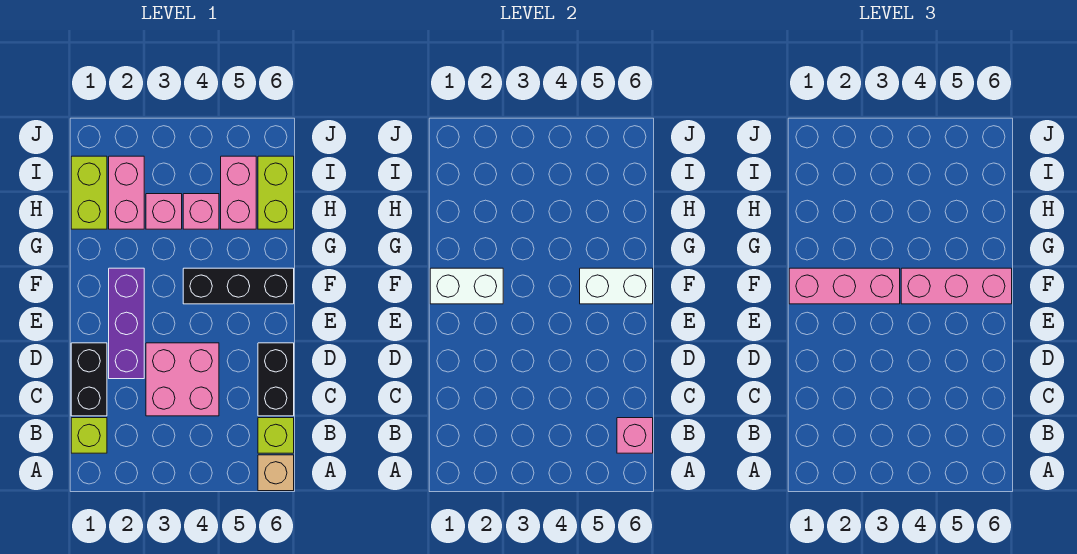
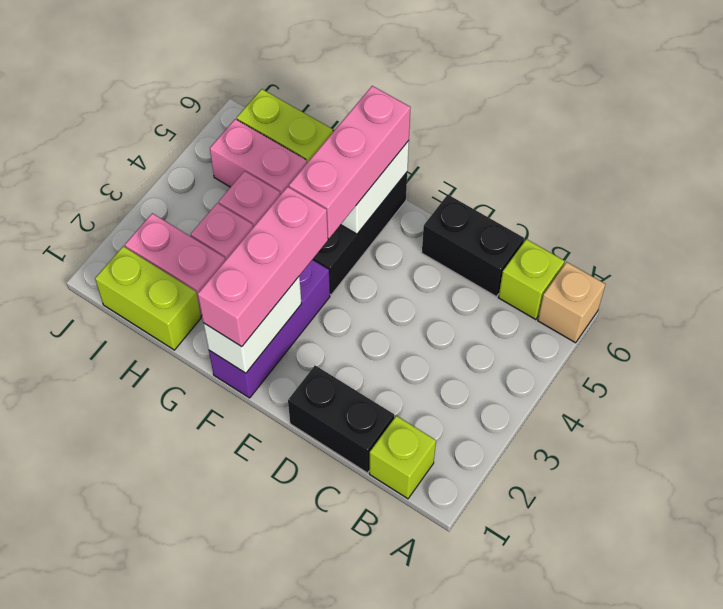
pink brick B6 level 2 -> none
pink brick C3:D4 level 1 -> none
purple brick D2:F2 level 1 -> purple brick F1:F3 level 1

